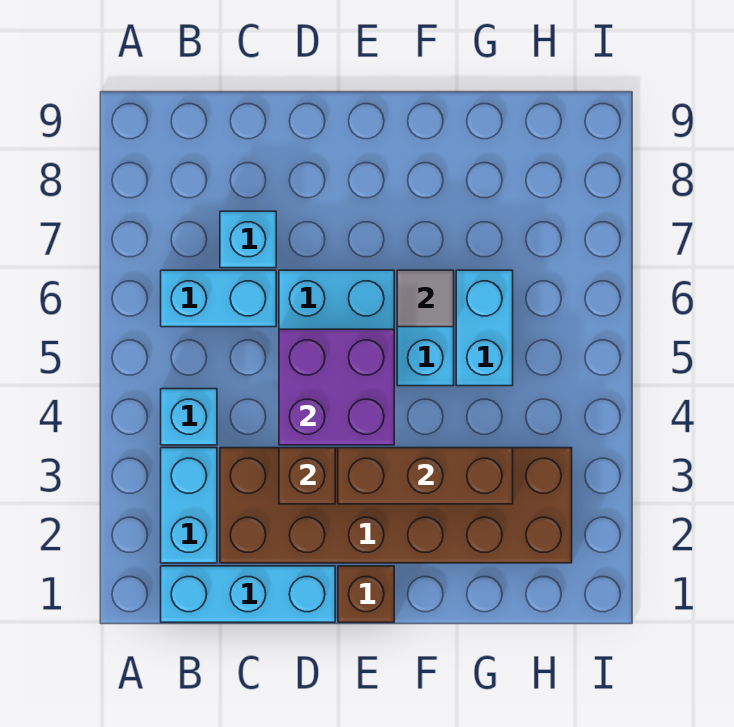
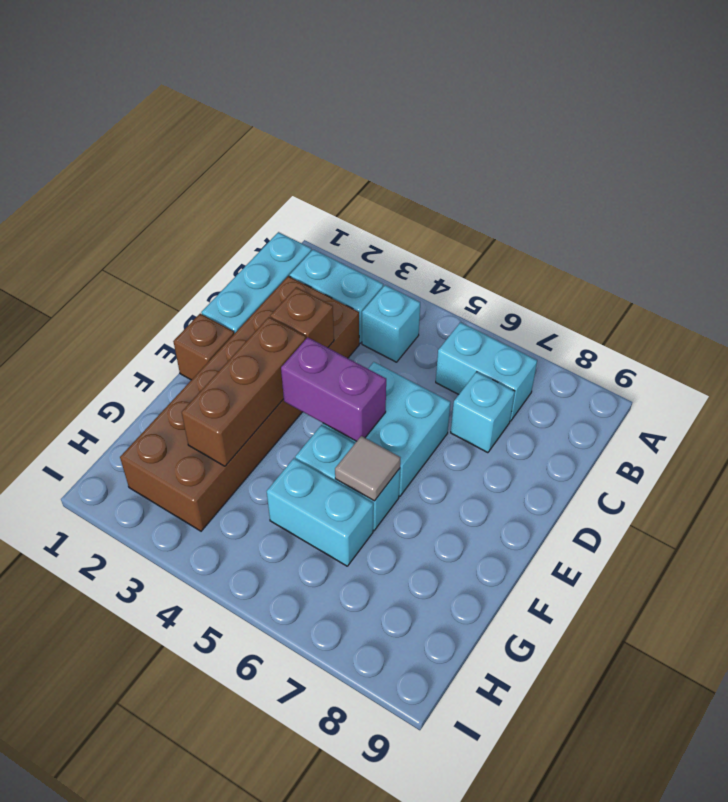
cyan brick B6:C6 level 1 -> cyan brick B6:B7 level 1
purple brick D4:E5 level 2 -> purple brick E4:E5 level 2

